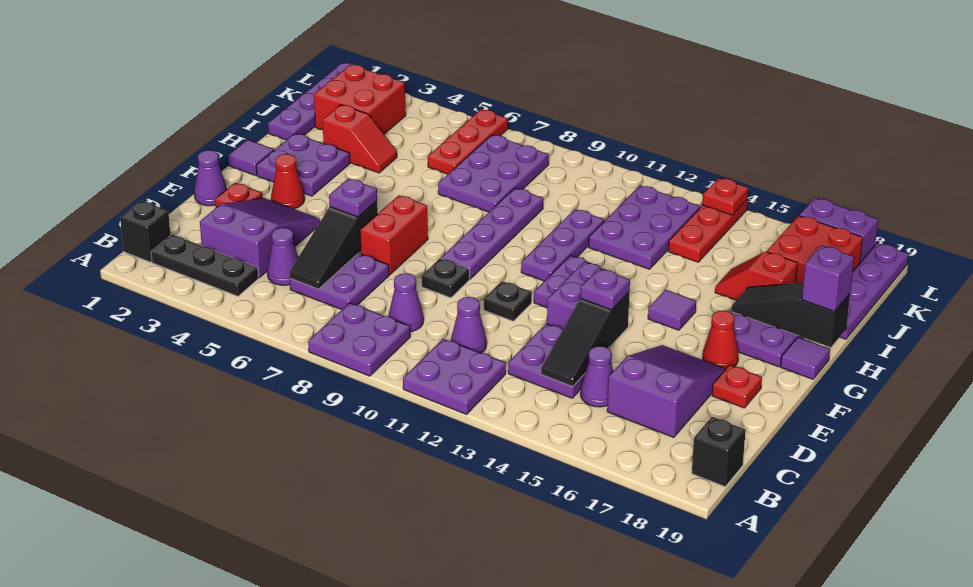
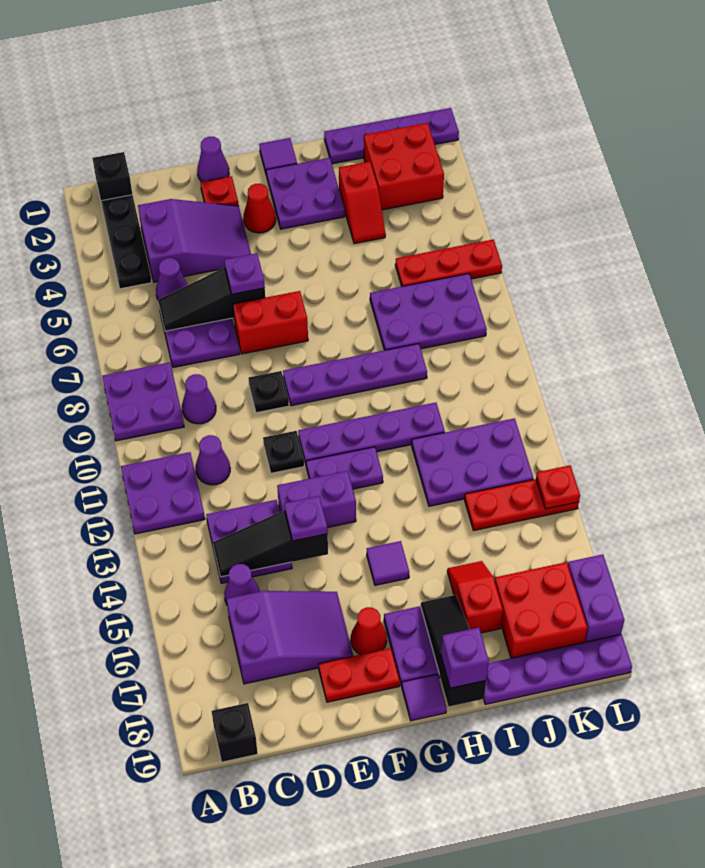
red plate E18 level 1 -> red plate E18:F18 level 1
purple plate G11:I11 level 1 -> purple plate F11:I11 level 1

